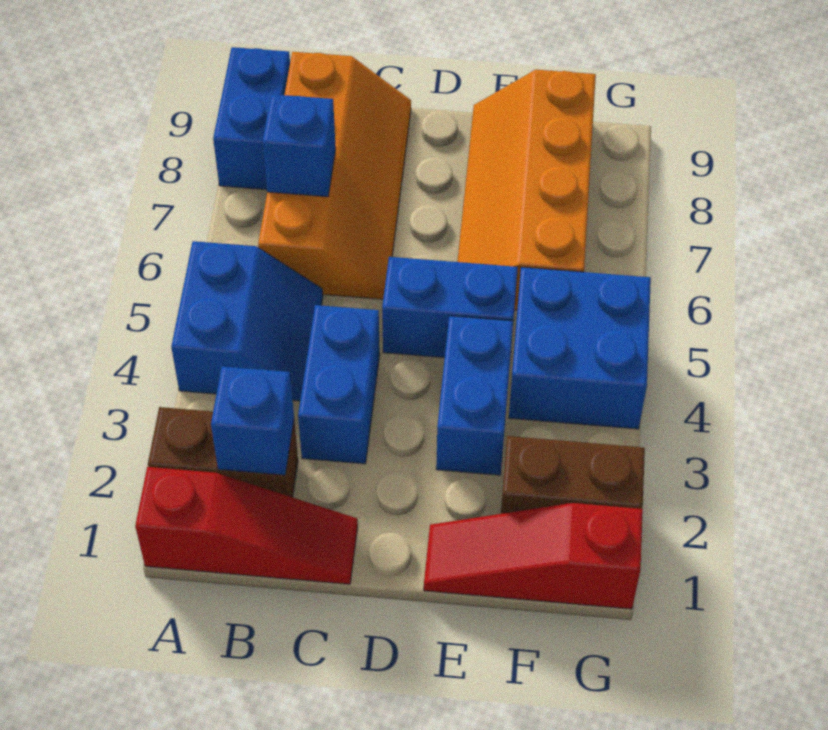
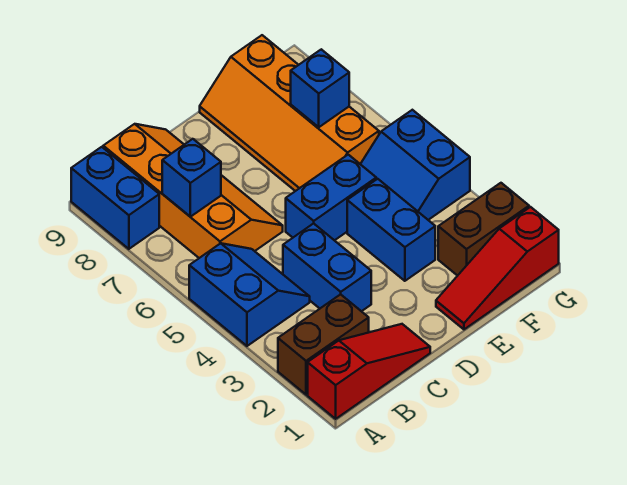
blue brick B2 level 2 -> blue brick F7 level 2
blue brick F4:G5 level 1 -> blue slope F4:G5 level 1 top G

